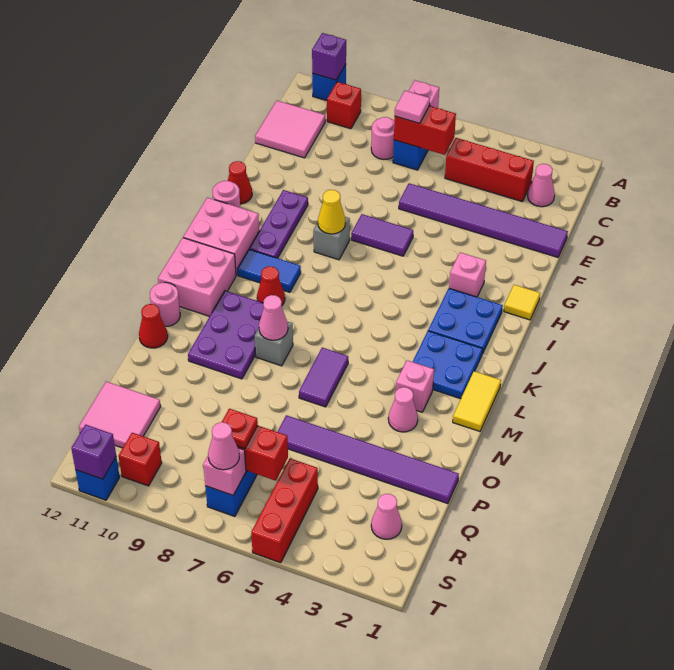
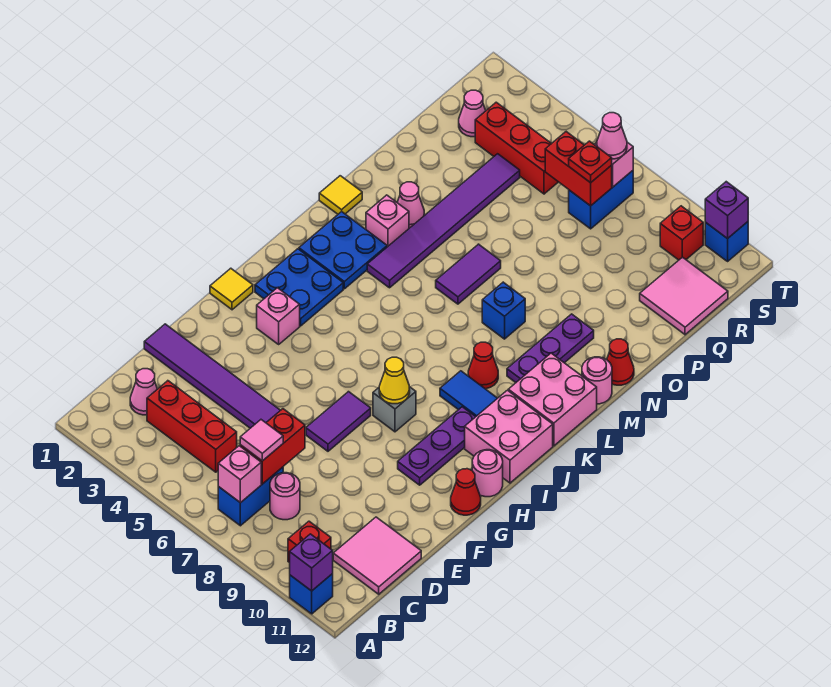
red brick C6:C7 level 2 -> red brick C7:D7 level 2
purple tile G6:G7 level 1 -> purple tile F7:G7 level 1
yellow tile L1:M1 level 1 -> yellow tile M1 level 1
purple plate L9:N10 level 1 -> purple plate L10:N10 level 1
grey brick M8 level 1 -> blue brick M8 level 1
pink cone M8 level 2 -> none
purple tile P1:P6 level 1 -> purple tile L4:Q4 level 1
red brick R5:T5 level 1 -> red brick R3:R5 level 1

